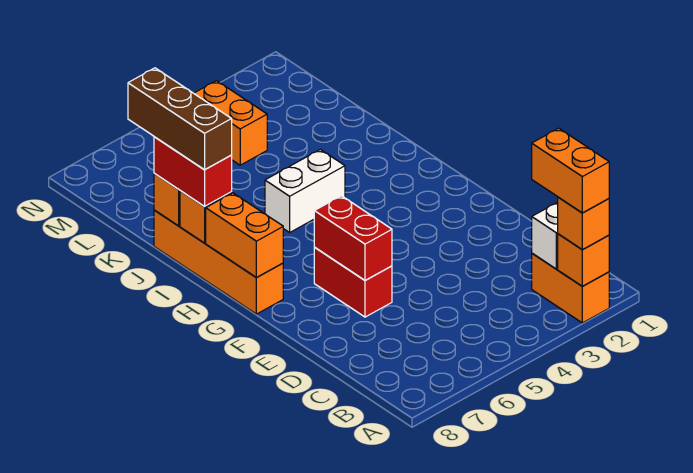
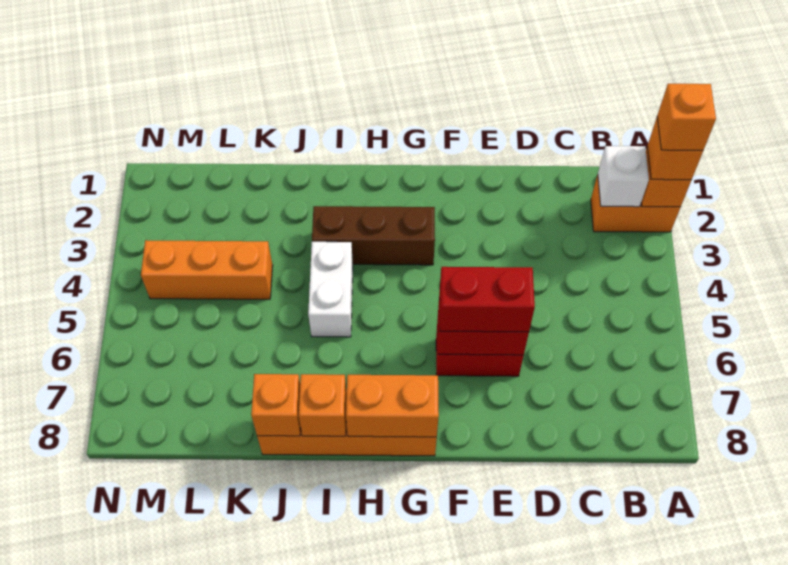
orange brick A2:B2 level 4 -> orange brick A2 level 4
red brick I8:J8 level 3 -> red brick E6:F6 level 3
brown brick I8:K8 level 4 -> brown brick G3:I3 level 1
orange brick L4:M4 level 1 -> orange brick K4:M4 level 1

